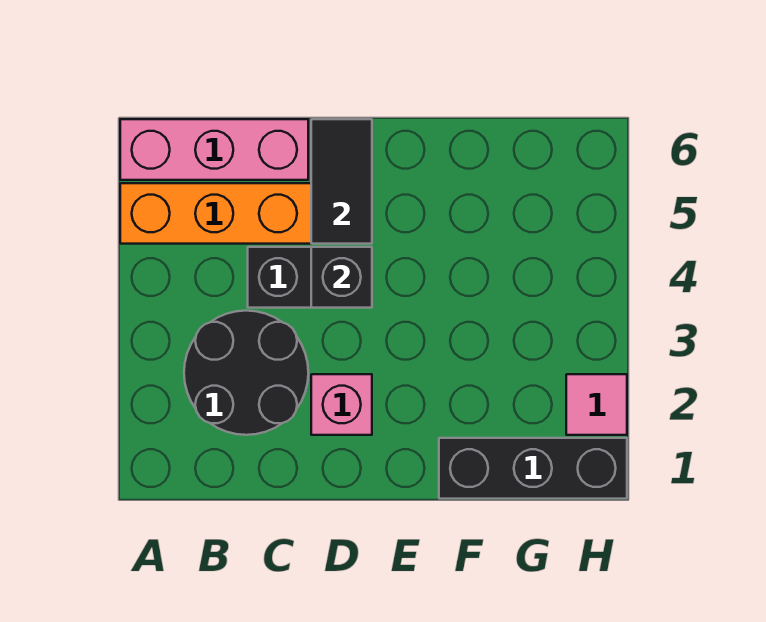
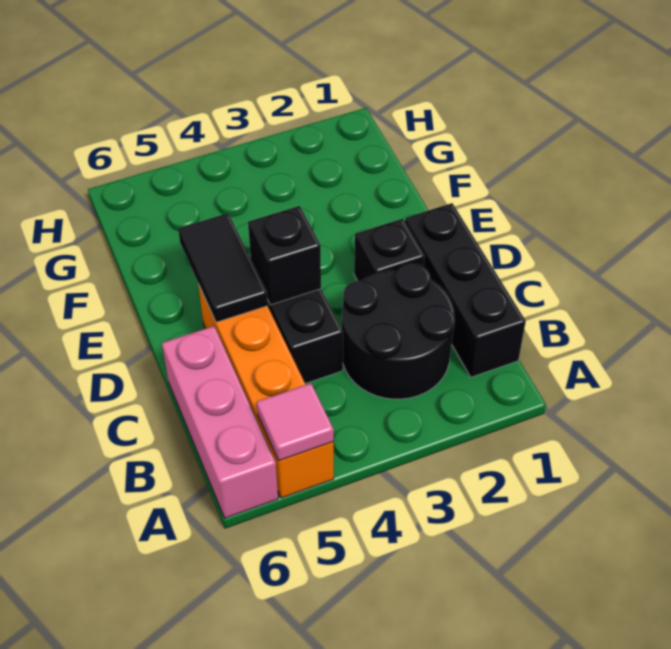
pink brick D2 level 1 -> black brick D2 level 1
black tile D5:D6 level 2 -> black tile D5:E5 level 2
black brick F1:H1 level 1 -> black brick B1:D1 level 1
pink tile H2 level 1 -> pink tile A5 level 2

